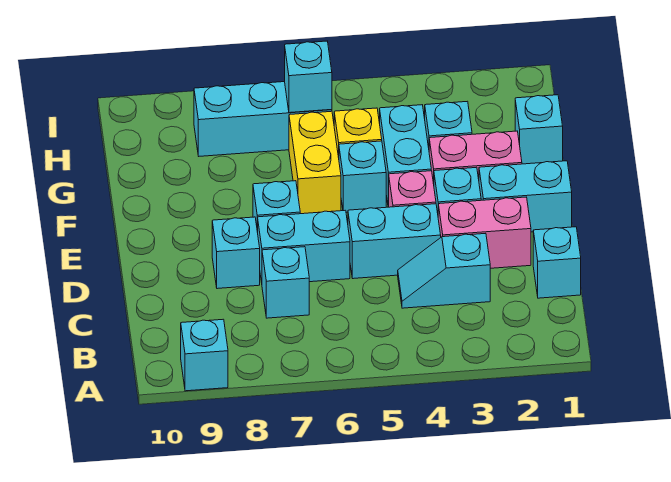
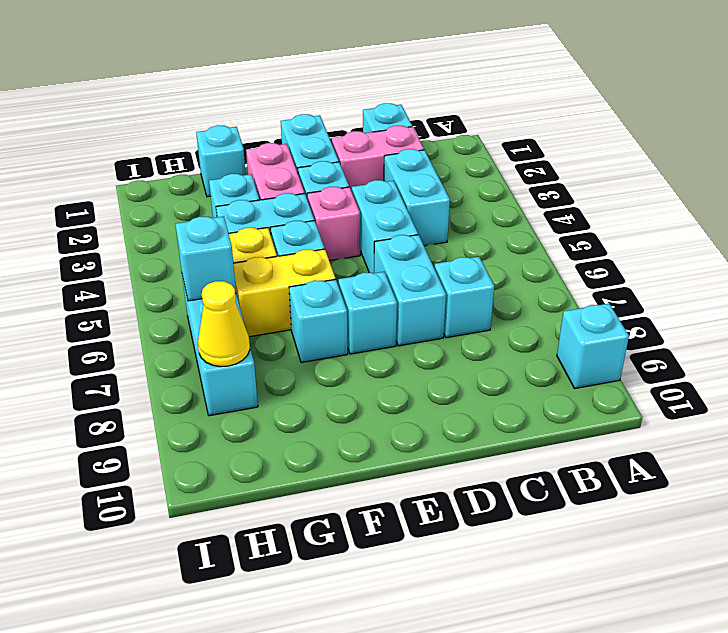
cyan slope C3:C4 level 1 top 3 -> cyan brick C3:C4 level 1
pink brick D2:D3 level 1 -> pink brick C2:D2 level 1
cyan brick D8 level 1 -> cyan brick F7 level 1
none -> yellow cone H8 level 2

